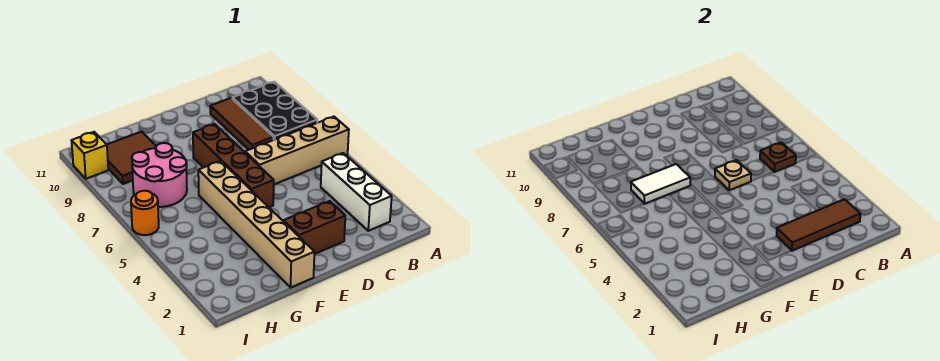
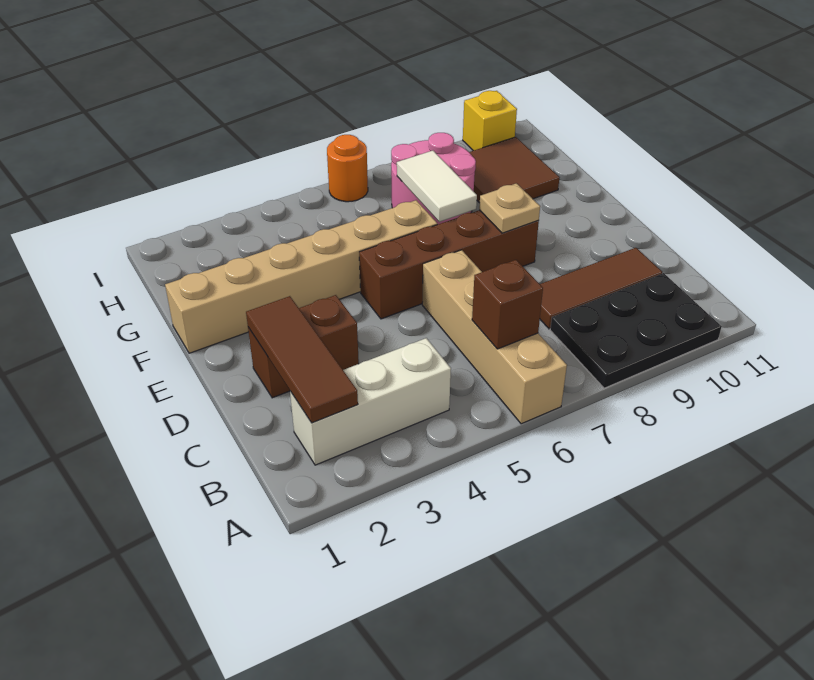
brown plate B6 level 2 -> brown brick B6 level 2
brown brick D2:E2 level 1 -> brown brick D2:D3 level 1
tan plate D6 level 2 -> tan plate E8 level 2

